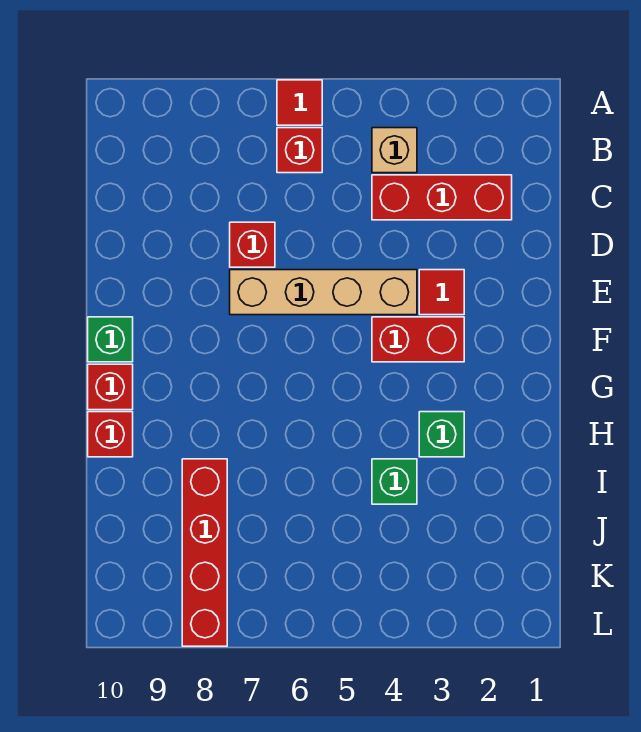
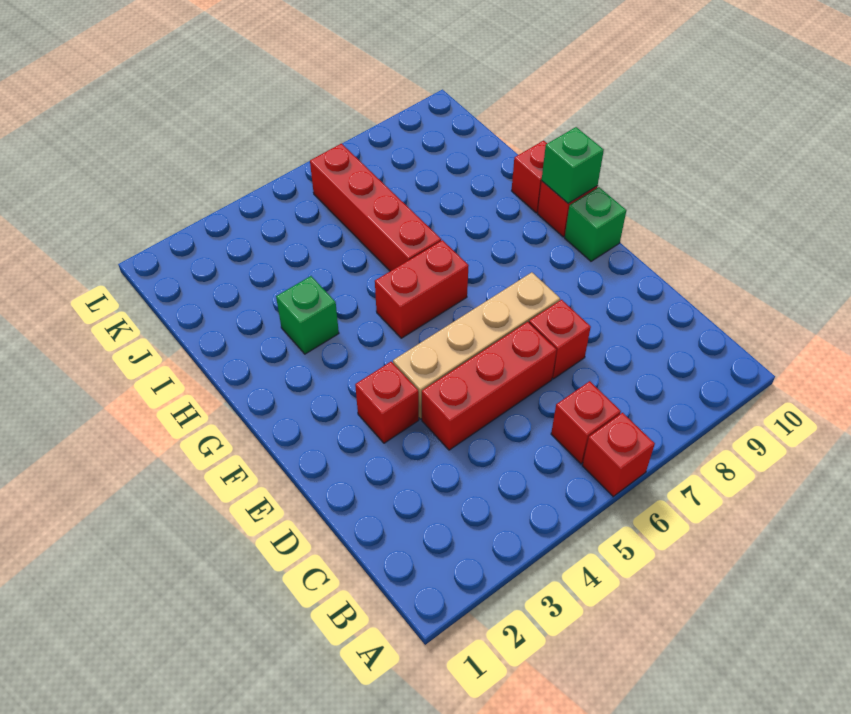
red tile A6 level 1 -> red brick A6 level 1
tan brick B4 level 1 -> none
red brick C2:C4 level 1 -> red brick D4:D6 level 1
red tile E3 level 1 -> red brick E3 level 1
red brick F3:F4 level 1 -> red brick G5:G6 level 1
green brick I4 level 1 -> green brick G10 level 2
red brick I8:L8 level 1 -> red brick H6:K6 level 1

